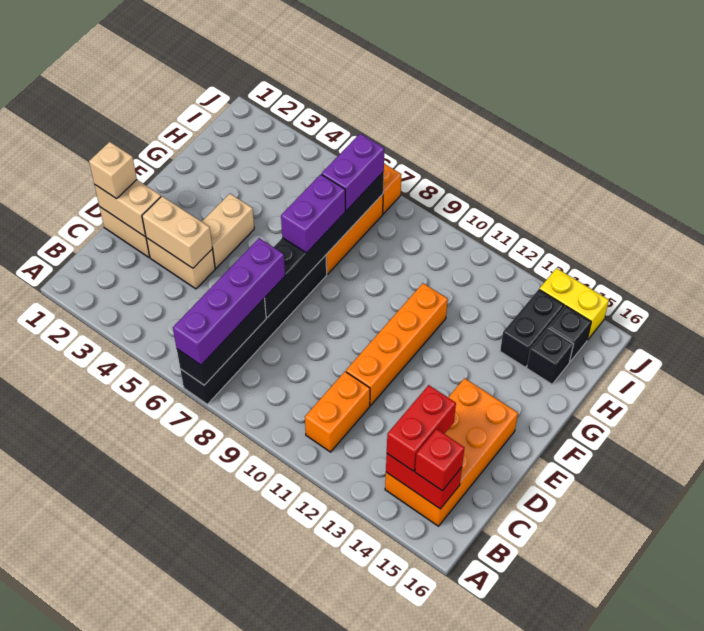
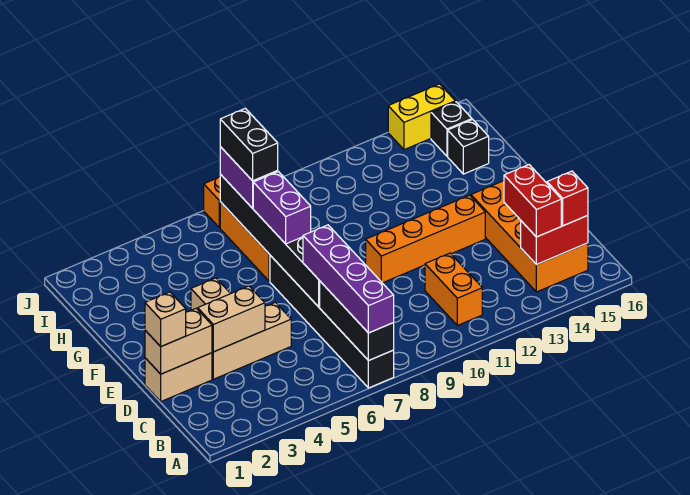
tan brick D3:D4 level 1 -> tan brick D3:D5 level 1
orange brick D11:G11 level 1 -> orange brick E10:E13 level 1
black brick H14:I14 level 1 -> black brick H7:I7 level 4

